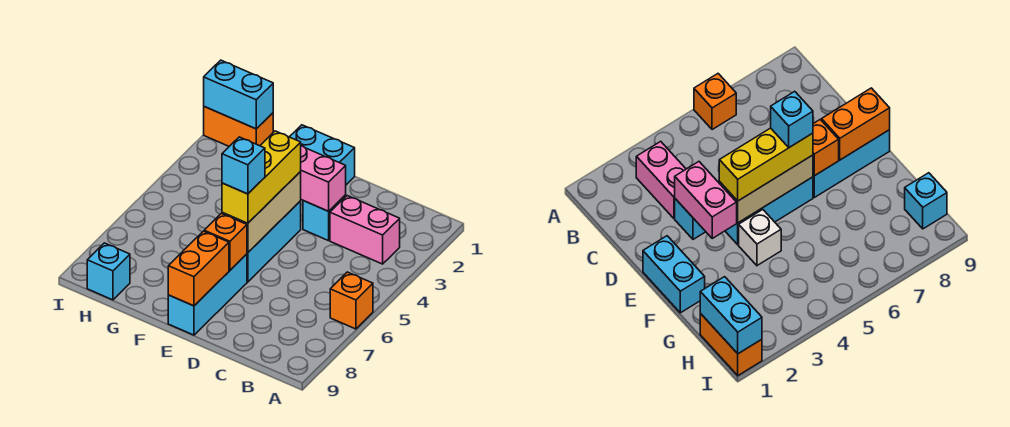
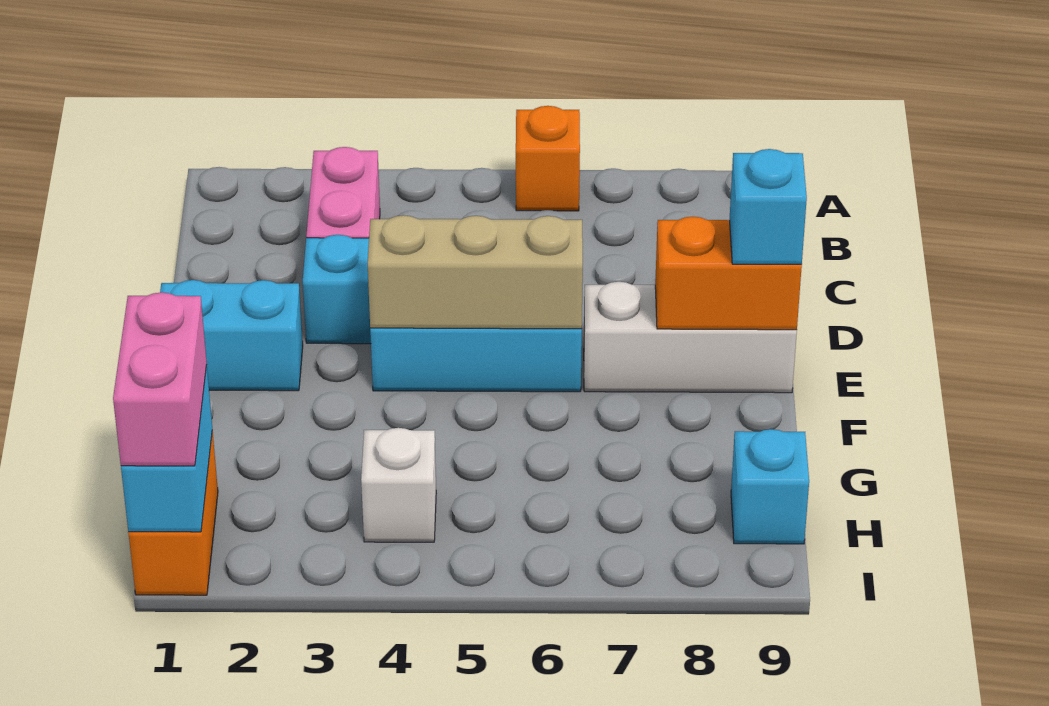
pink brick D3:E3 level 2 -> pink brick H1:I1 level 3
cyan brick E1:F1 level 1 -> cyan brick E1:E2 level 1
yellow brick E4:E6 level 3 -> none
cyan brick E6 level 4 -> cyan brick E9 level 3
cyan brick E7:E9 level 1 -> white brick E7:E9 level 1
orange brick E7 level 2 -> none
white brick F4 level 1 -> white brick H4 level 1

